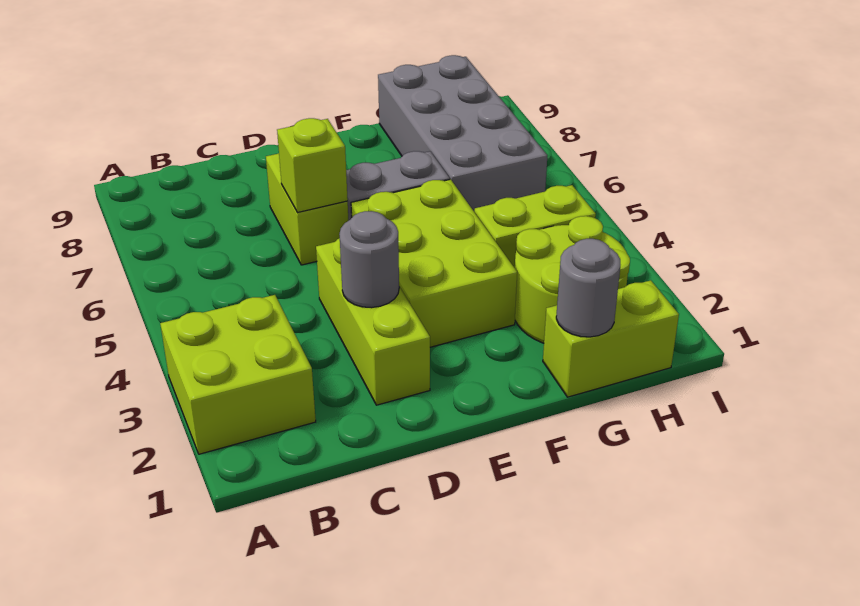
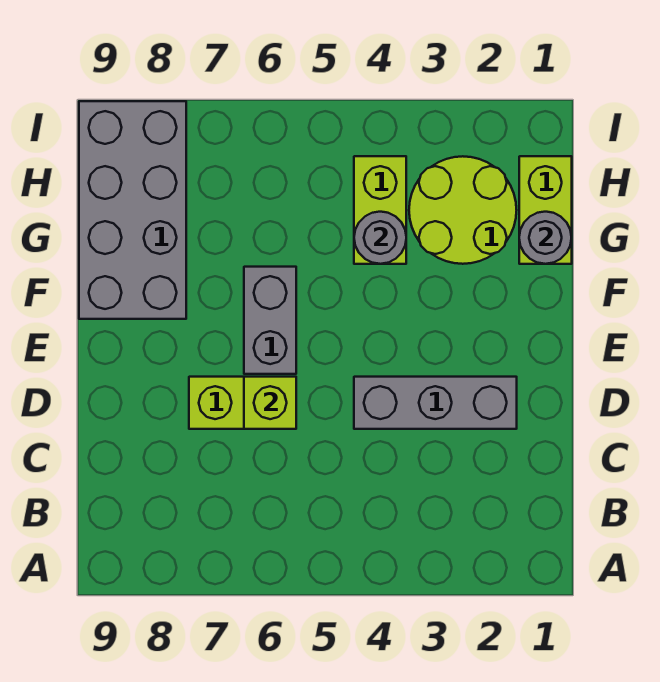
lime brick A2:B3 level 1 -> none
lime brick D2:D4 level 1 -> grey brick D2:D4 level 1
grey round brick D3 level 2 -> grey round brick G4 level 2
lime brick E3:F5 level 1 -> none
grey brick G6:H9 level 1 -> grey brick F8:I9 level 1

